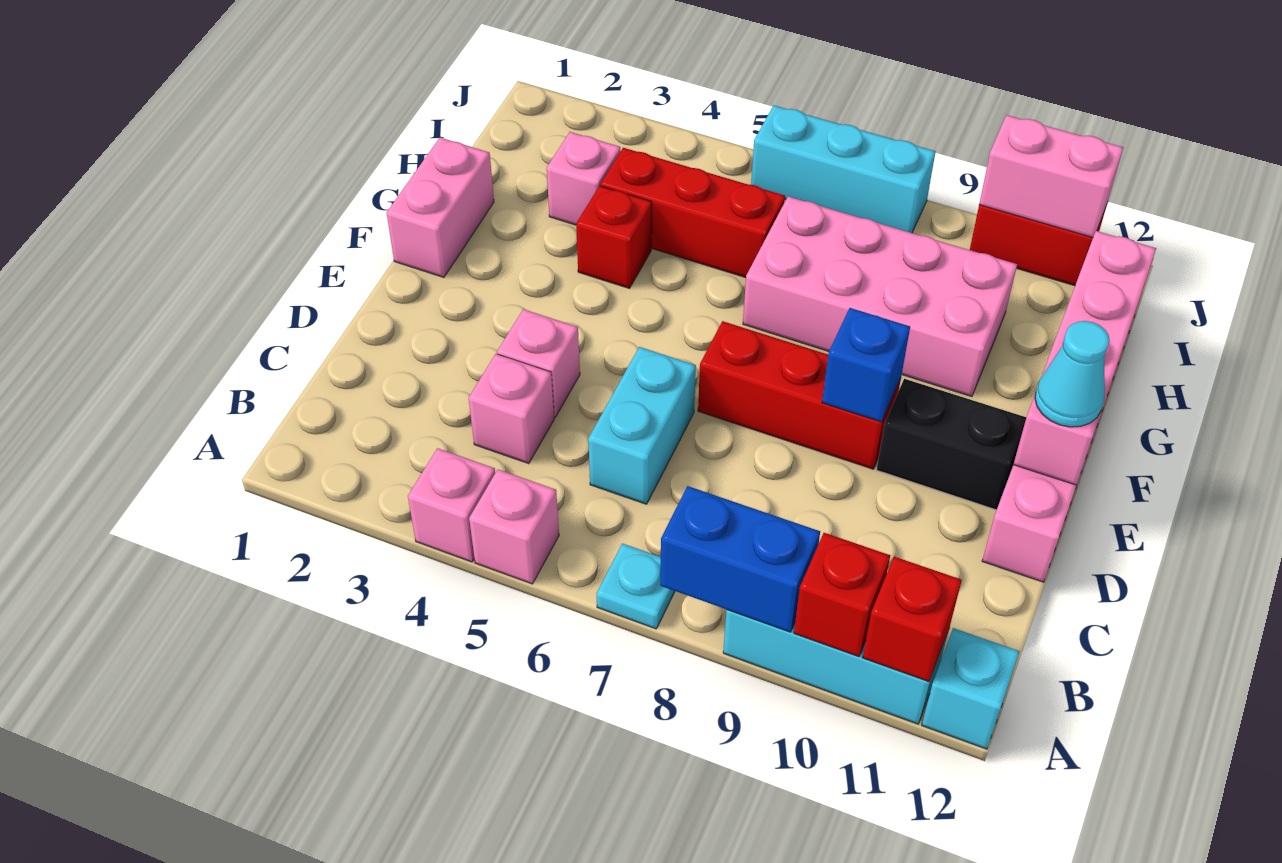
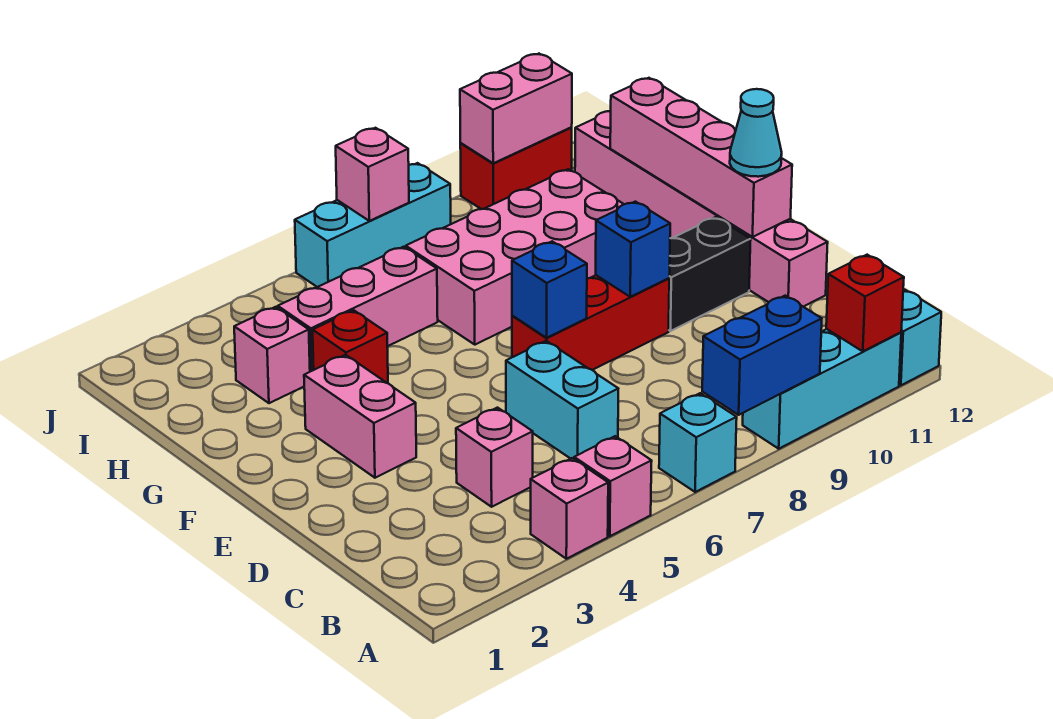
cyan plate A7 level 1 -> cyan brick A7 level 1
red brick A10 level 2 -> none
pink brick D4 level 1 -> pink brick J7 level 2
none -> blue brick E7 level 2
pink brick F1:G1 level 1 -> pink brick E3:F3 level 1
red brick H4:H6 level 1 -> pink brick H4:H6 level 1

